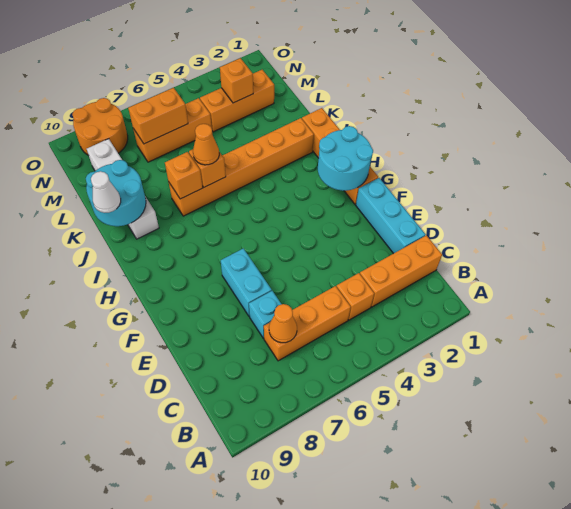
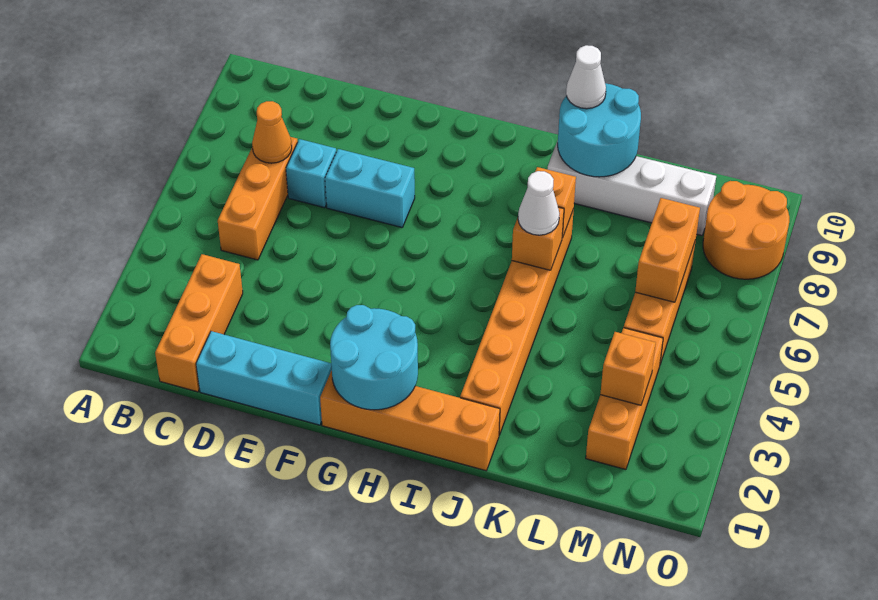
orange brick C4 level 1 -> none
orange cone J6 level 3 -> white cone J6 level 3

